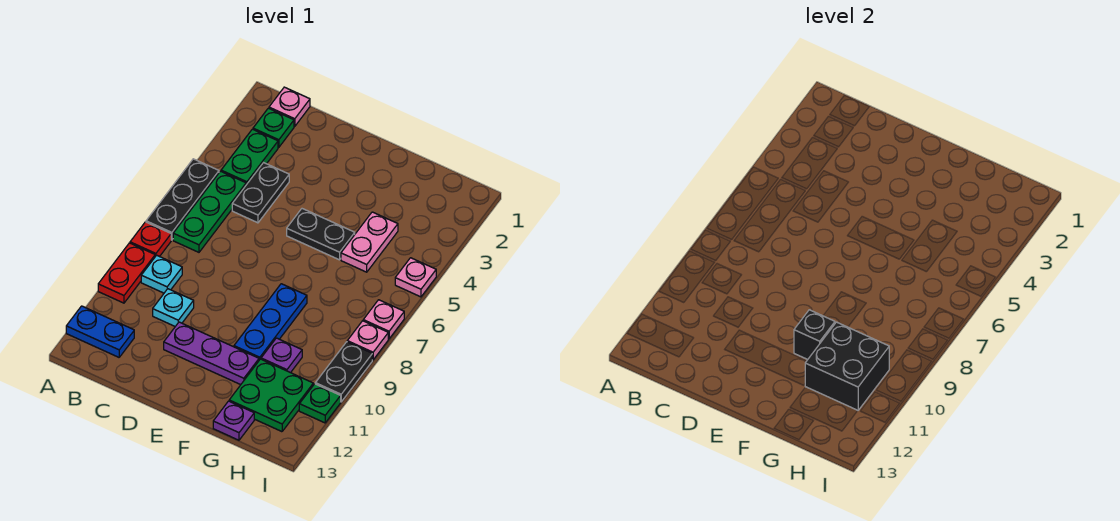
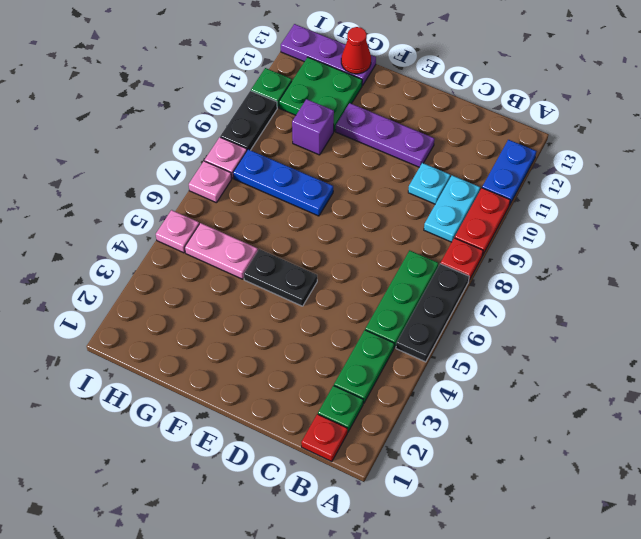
blue plate A12:B12 level 1 -> blue plate A11:A12 level 1
pink plate B1 level 1 -> red plate B1 level 1
cyan plate B9 level 1 -> cyan plate B9:B10 level 1
black plate C4:C5 level 1 -> none
blue plate F8:F10 level 1 -> blue plate F8:H8 level 1
black brick F10 level 2 -> none
pink plate G4:G5 level 1 -> pink plate G5:H5 level 1
purple plate G10 level 1 -> purple brick G10 level 1
black brick G10:H11 level 2 -> none
purple plate G13 level 1 -> purple plate G13:I13 level 1
none -> red cone G13 level 2

